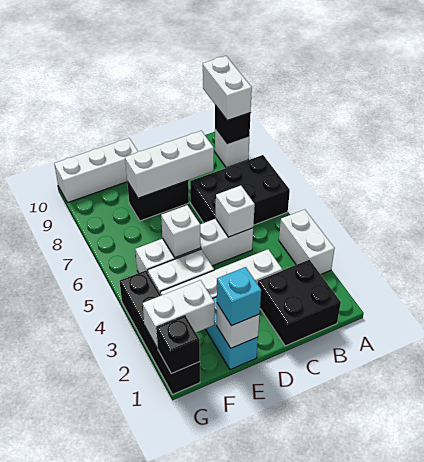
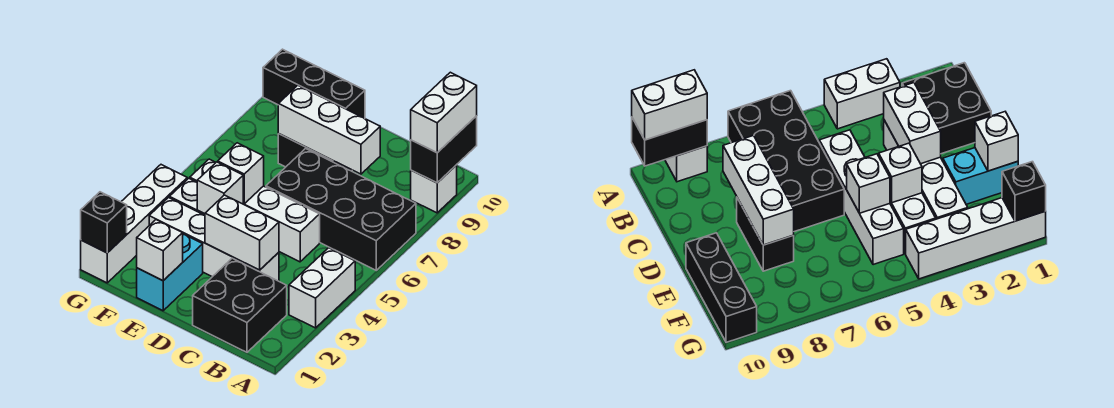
black brick A6:C7 level 1 -> black brick A6:D7 level 1
black brick A9 level 2 -> black brick A9:A10 level 2
white brick C5 level 2 -> white brick E4 level 2
cyan brick E1 level 3 -> none
white brick E10:G10 level 1 -> black brick E10:G10 level 1
white brick F2:G2 level 2 -> white brick C3:D3 level 2
black brick G1:G4 level 1 -> white brick G1:G4 level 1

